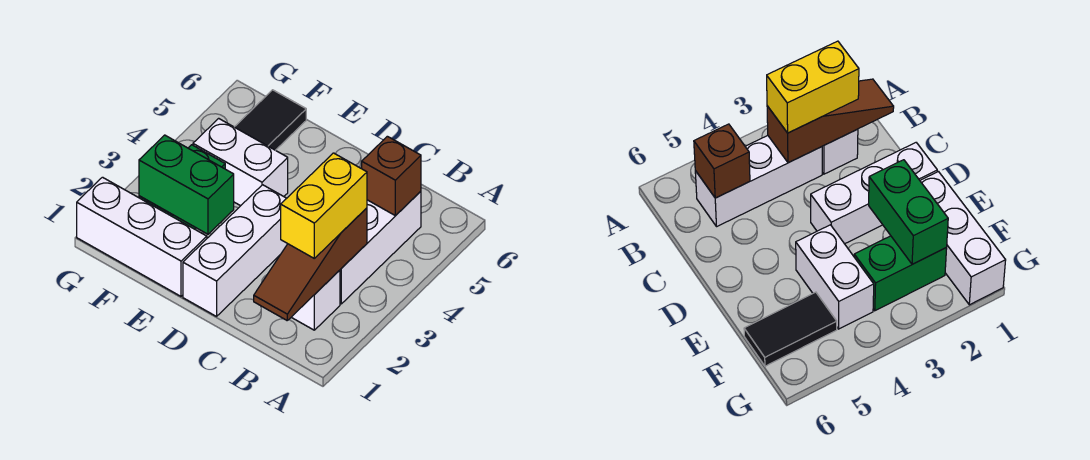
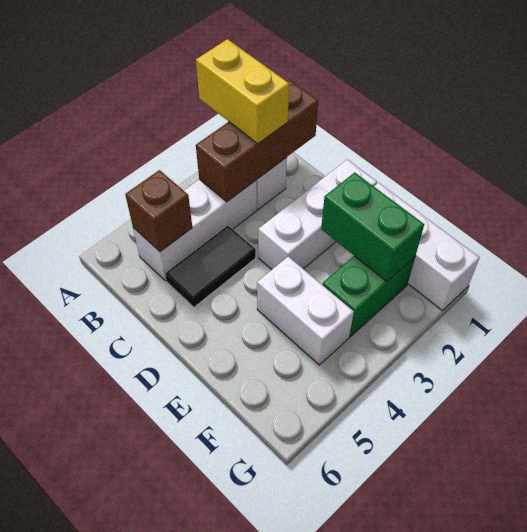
brown slope B1:B3 level 2 top 3 -> brown brick B1:B3 level 2
yellow brick B2:B3 level 3 -> yellow brick A2:B2 level 3
black tile F5:F6 level 1 -> black tile C4:C5 level 1

